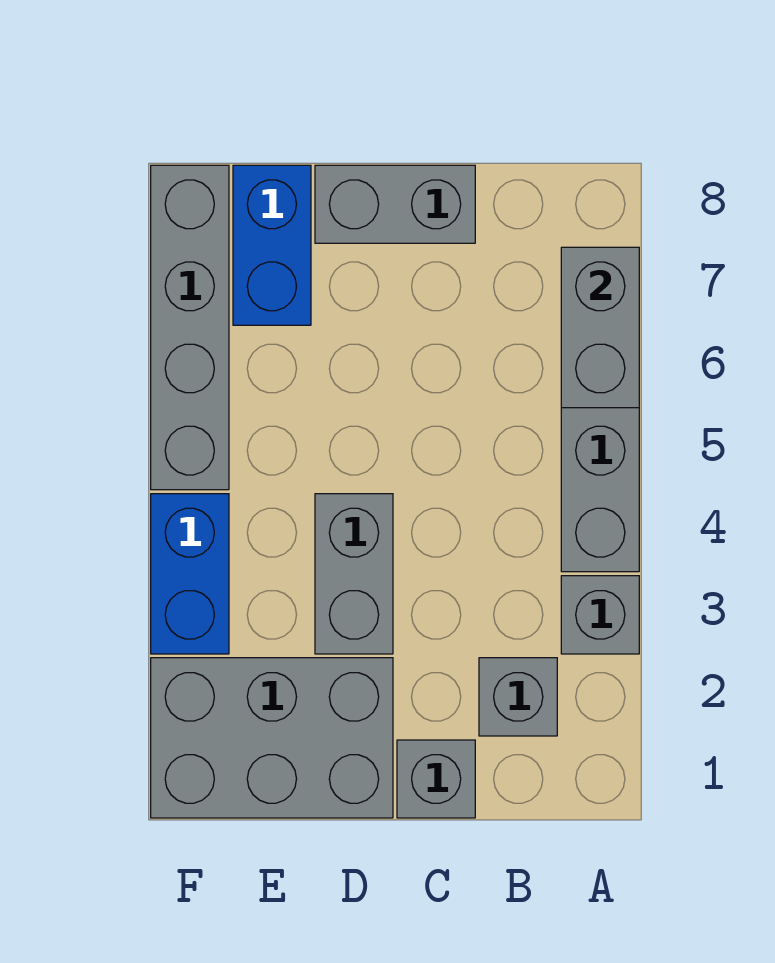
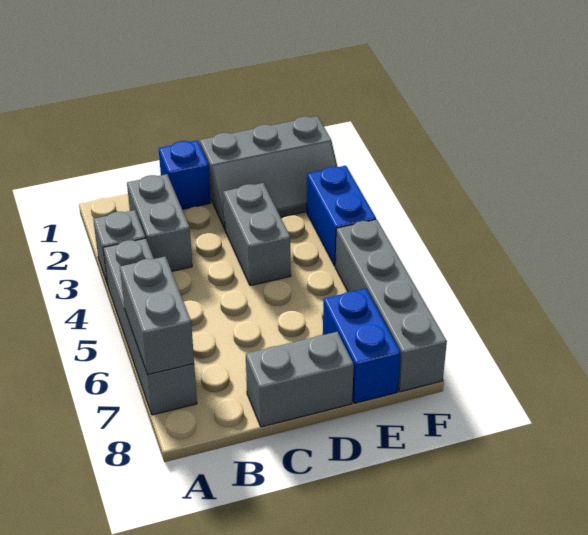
grey brick B2 level 1 -> grey brick B2:B3 level 1
grey brick C1 level 1 -> blue brick C1 level 1
grey brick D1:F2 level 1 -> grey slope D1:F2 level 1 top 1

